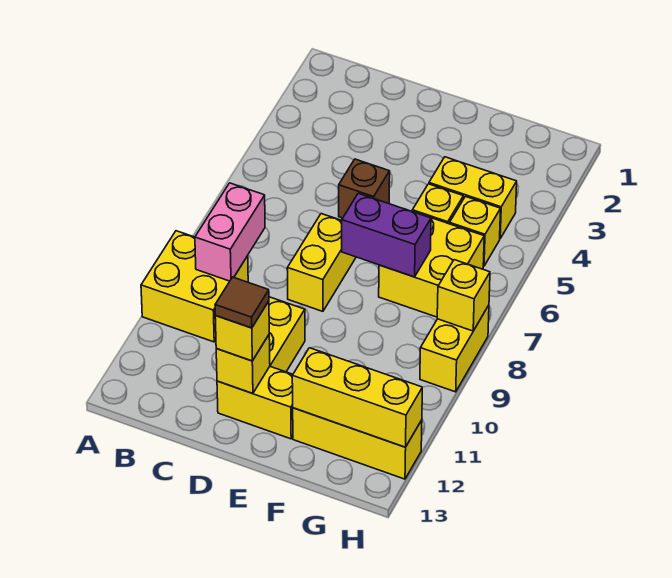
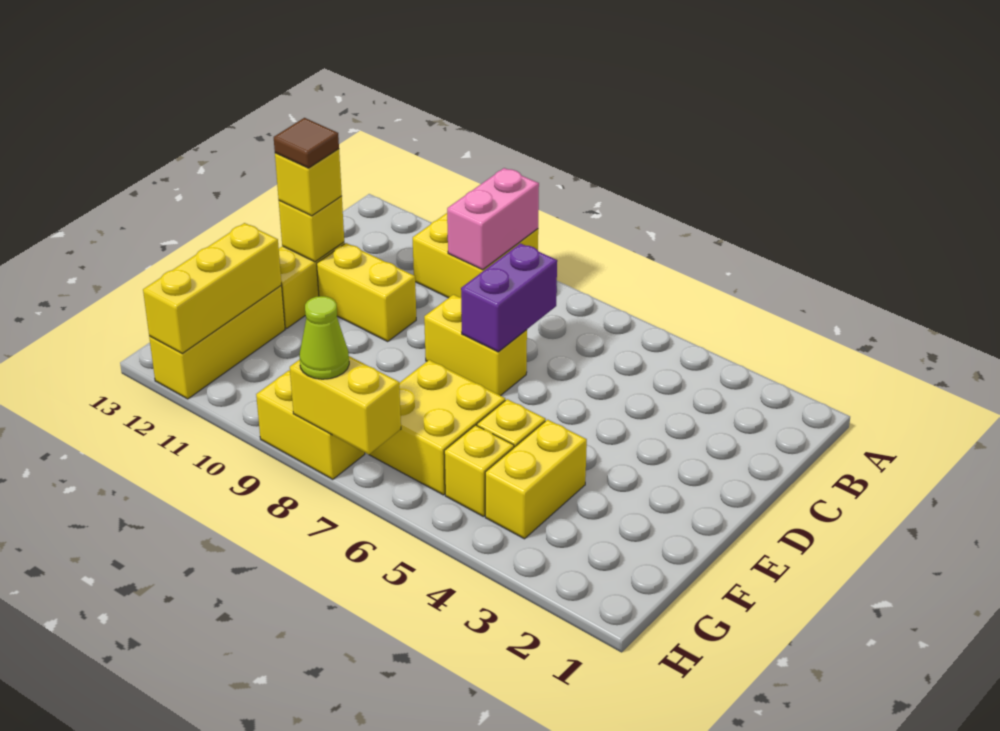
pink brick B8:B9 level 2 -> pink brick A9:B9 level 2
brown brick D5 level 1 -> none
purple brick E7:F7 level 2 -> purple brick C7:D7 level 2
yellow brick H8 level 2 -> yellow brick H7:H8 level 2
none -> lime cone H8 level 3

